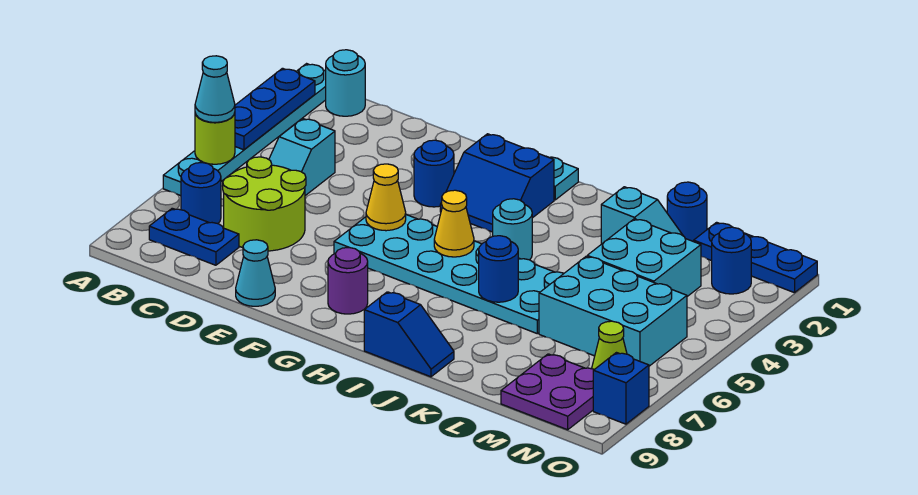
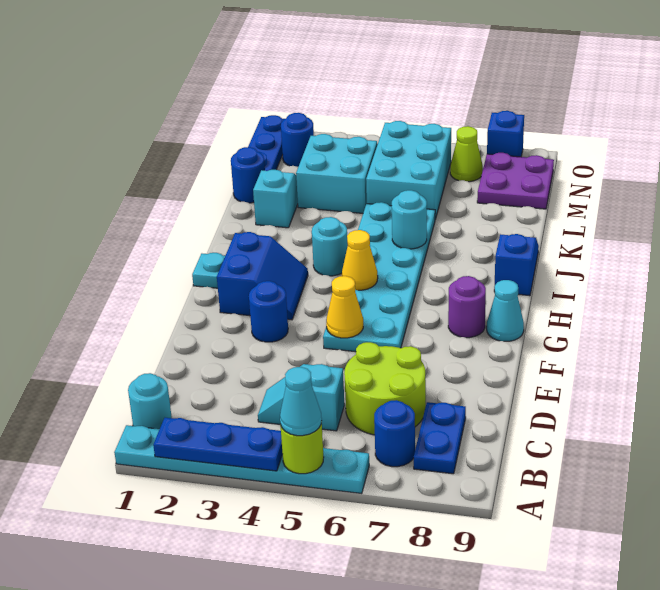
cyan slope C4:C5 level 1 top 4 -> cyan slope C4:C5 level 1 top 5
cyan cone E9 level 1 -> cyan cone G9 level 1
blue round brick J6 level 2 -> cyan round brick J6 level 2

